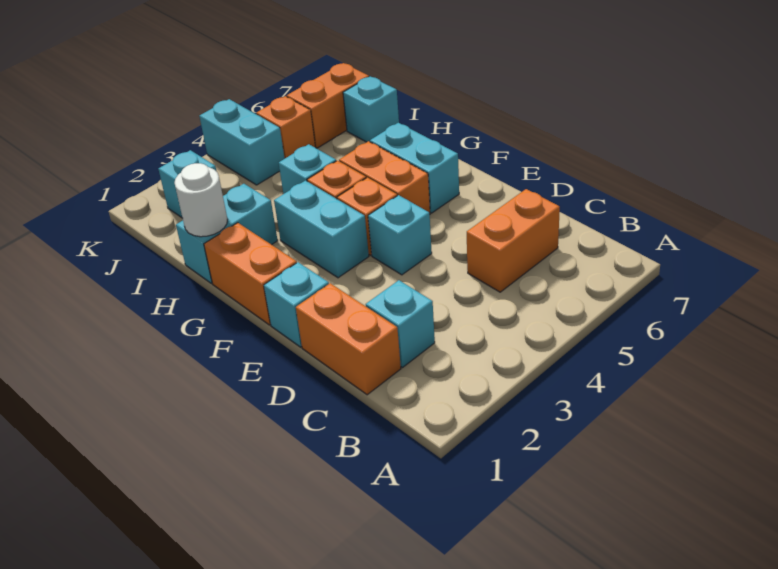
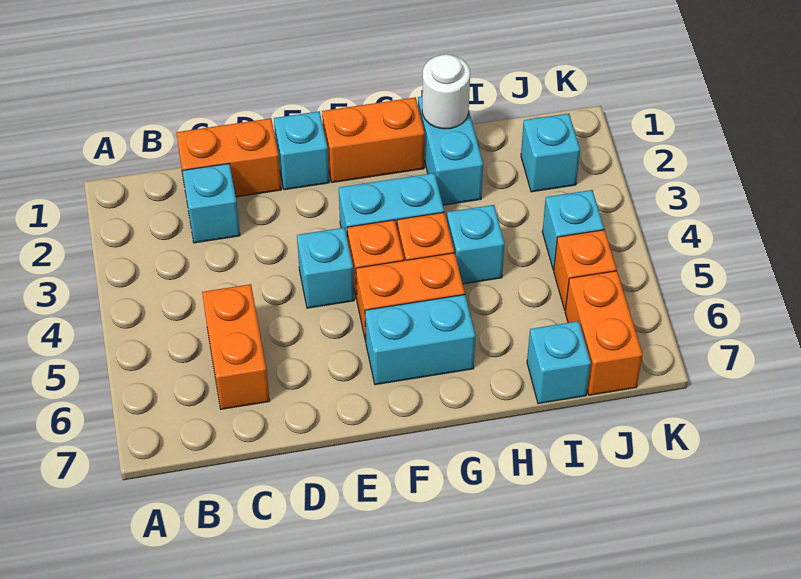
cyan brick J4:K4 level 1 -> cyan brick J4 level 1

